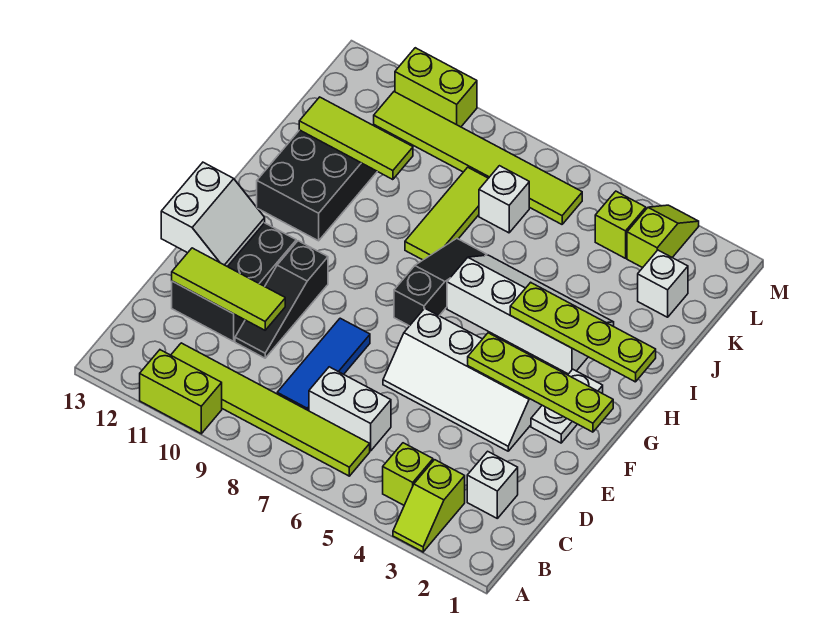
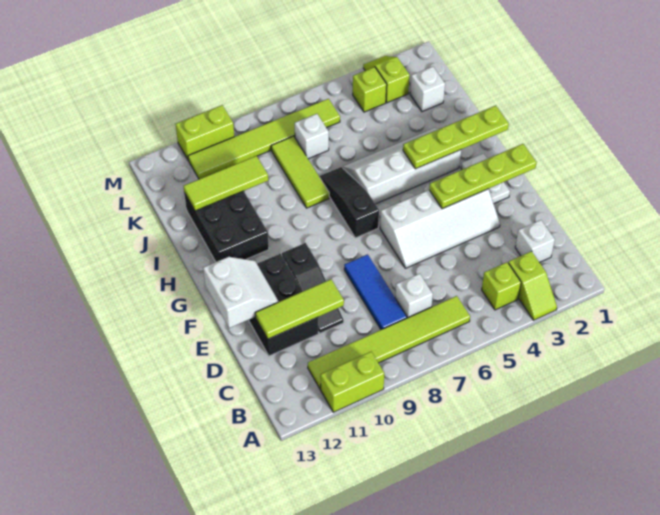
white brick C6:C7 level 1 -> white brick C7 level 1

